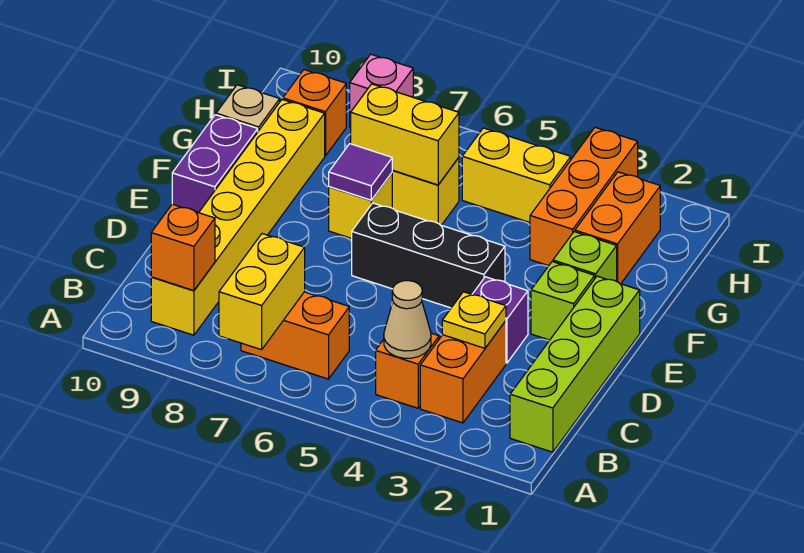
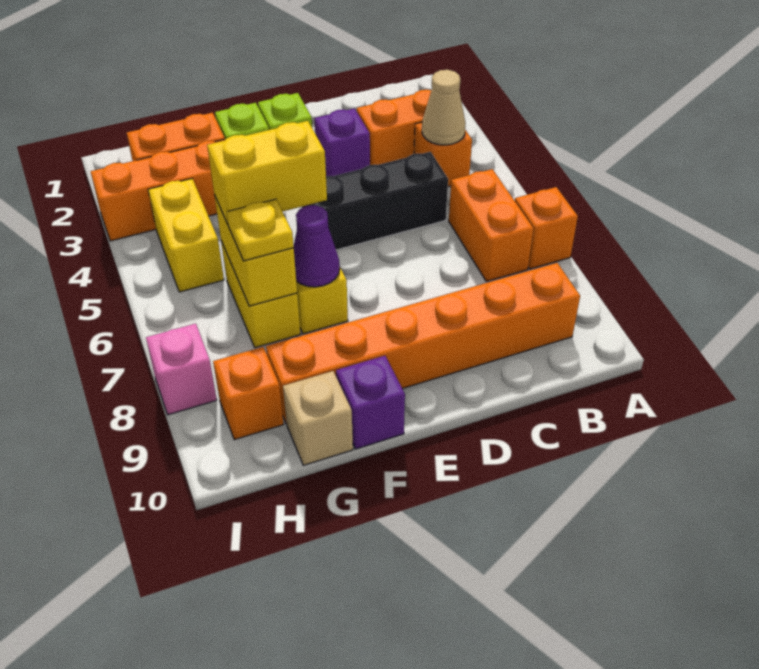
yellow brick A7:B7 level 2 -> yellow brick F6:G6 level 3
lime brick B1:E1 level 1 -> none
yellow brick B9:G9 level 1 -> orange brick B9:G9 level 1
orange brick B9 level 2 -> orange brick A7 level 1
yellow plate C3 level 2 -> yellow plate G7 level 3
black brick E4:E6 level 1 -> black brick C5:E5 level 1
purple brick E10:F10 level 1 -> purple brick F10 level 1
purple tile F7 level 2 -> purple cone F7 level 2

